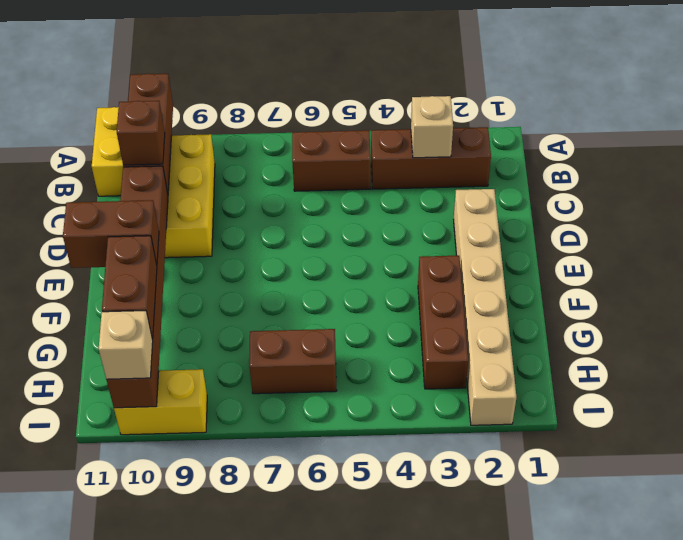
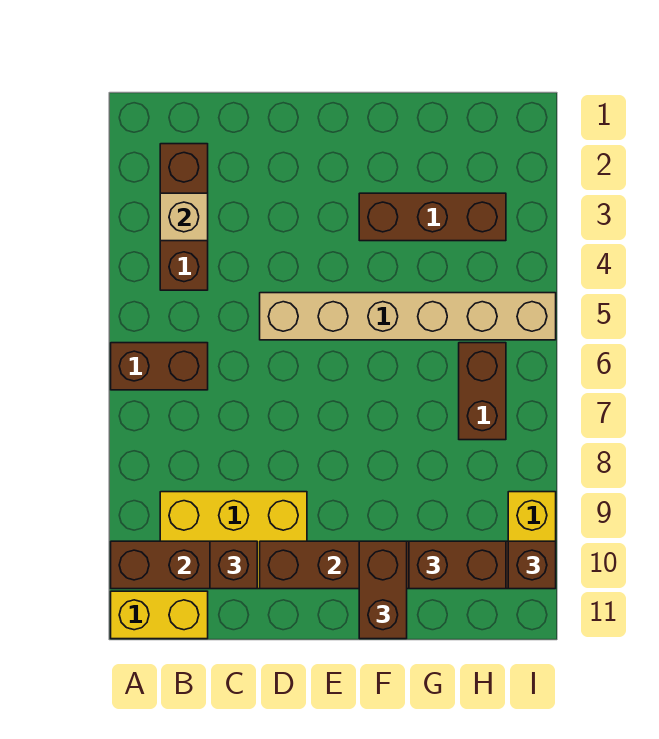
brown brick B5:B6 level 1 -> brown brick A6:B6 level 1
tan brick D2:I2 level 1 -> tan brick D5:I5 level 1
tan brick I10 level 3 -> brown brick I10 level 3

